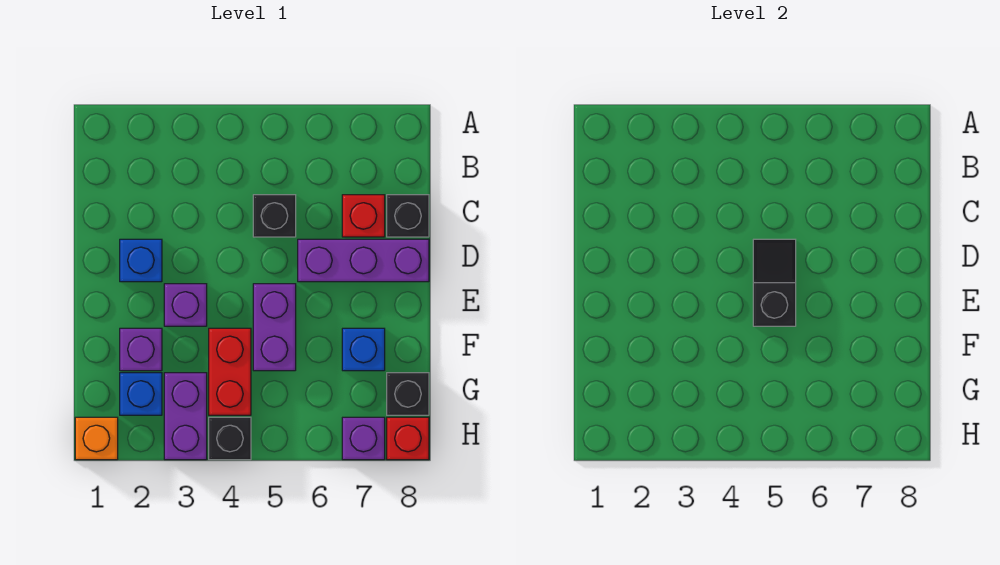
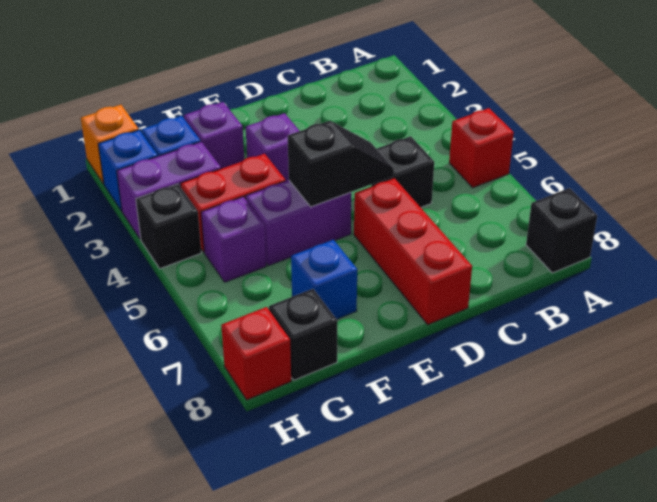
red brick C7 level 1 -> red brick A5 level 1
black brick C8 level 1 -> black brick A8 level 1
blue brick D2 level 1 -> blue brick H2 level 1
purple brick D6:D8 level 1 -> red brick D6:D8 level 1
purple brick H7 level 1 -> purple brick G5 level 1

